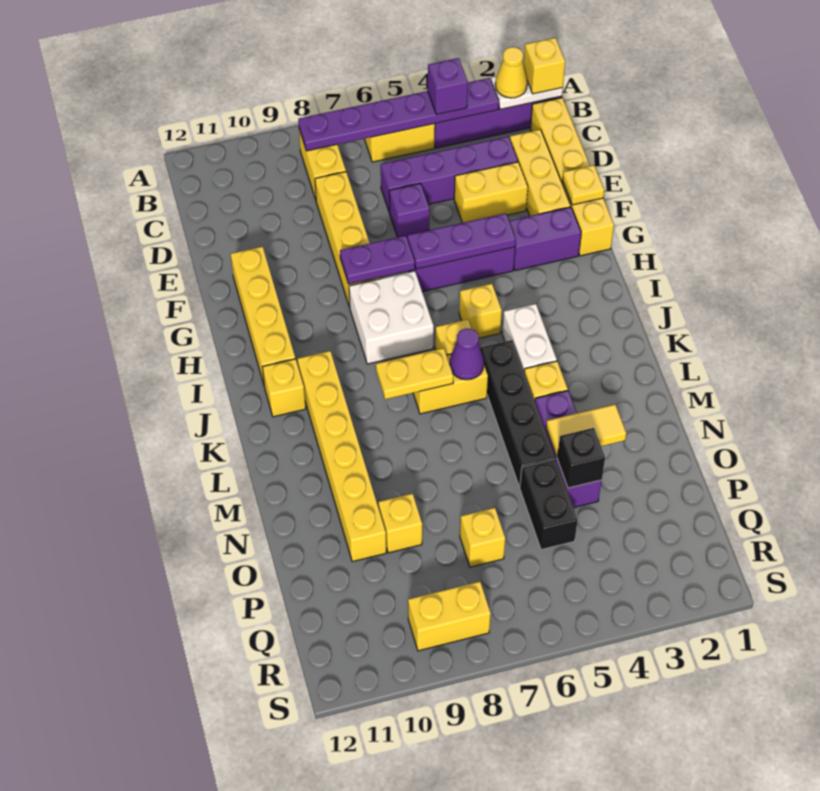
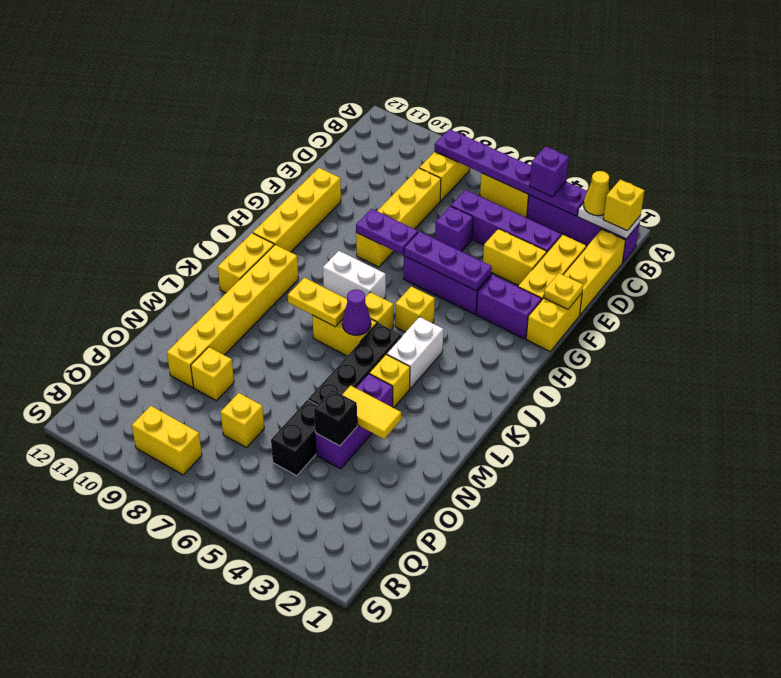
white brick H7:I8 level 1 -> white brick I7:I8 level 1
yellow brick J11 level 1 -> yellow brick J11:K11 level 1

